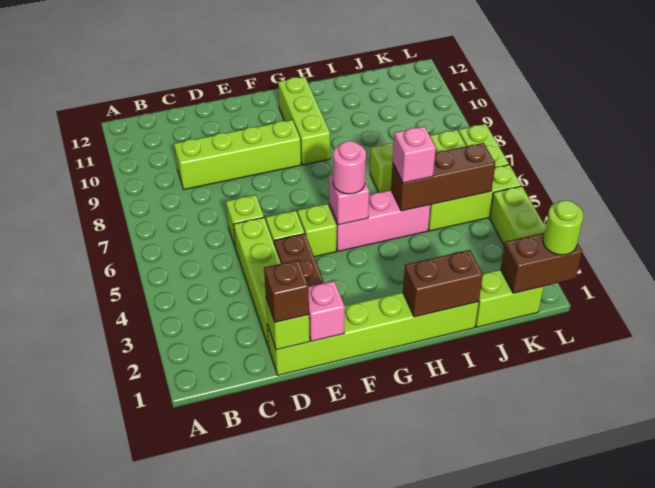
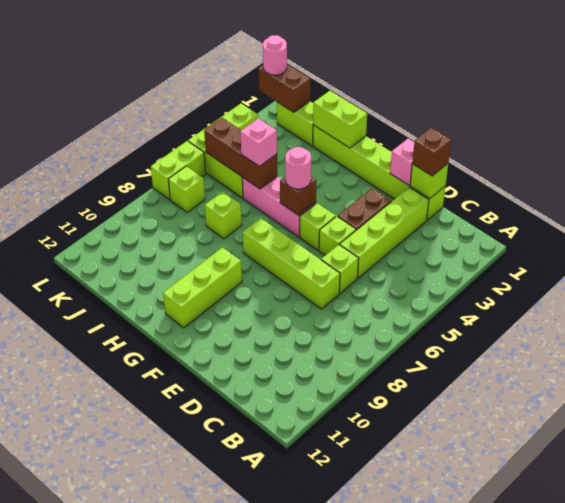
lime brick C9:F9 level 1 -> lime brick D7:G7 level 1
pink brick G5 level 2 -> brown brick G5 level 2
brown brick H1:I1 level 2 -> lime brick H1:I1 level 2
lime round brick L1 level 3 -> pink round brick L1 level 3

